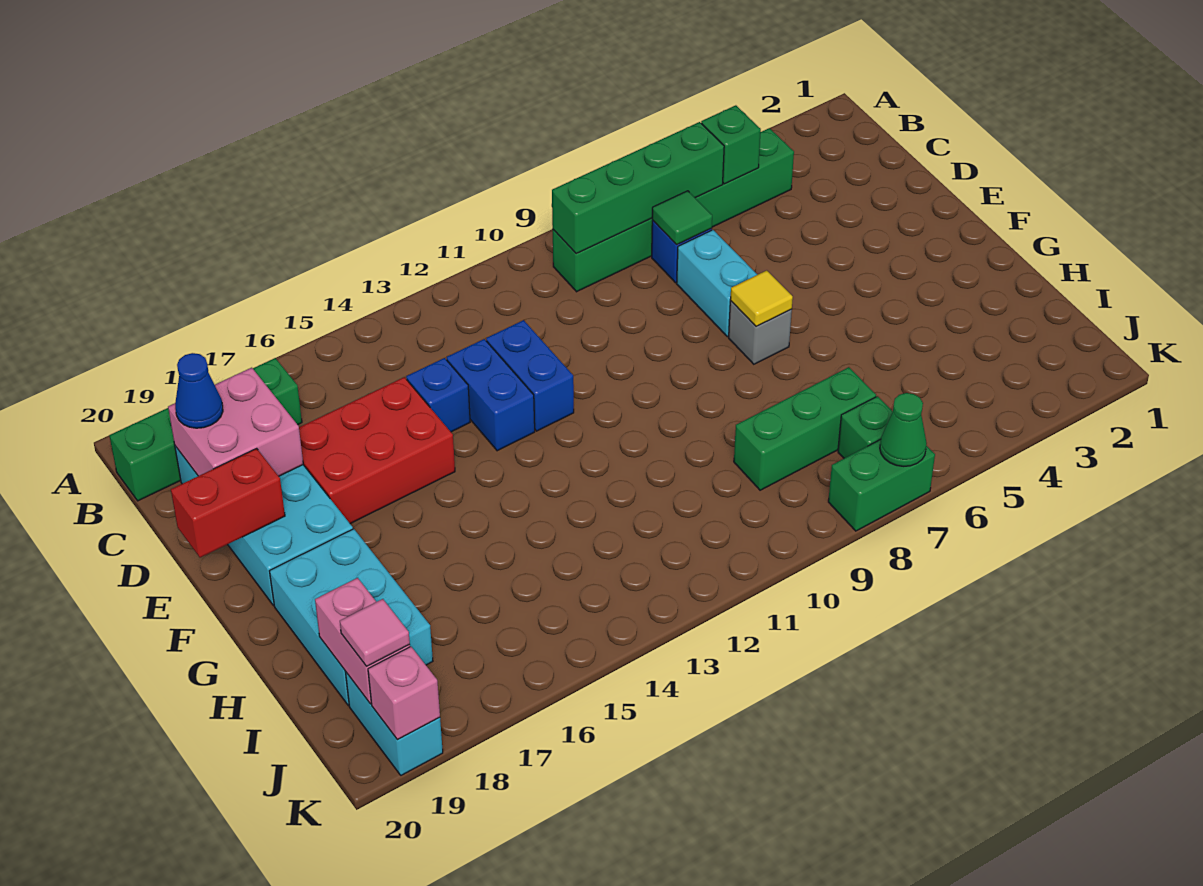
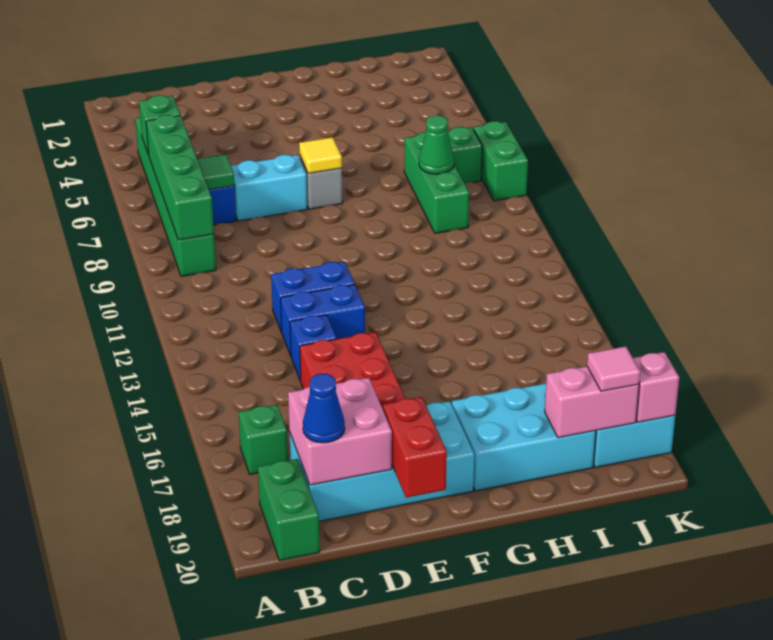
green cone K7 level 2 -> green cone I8 level 2

